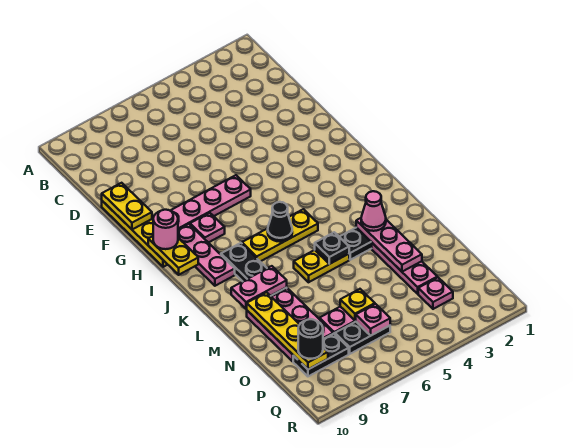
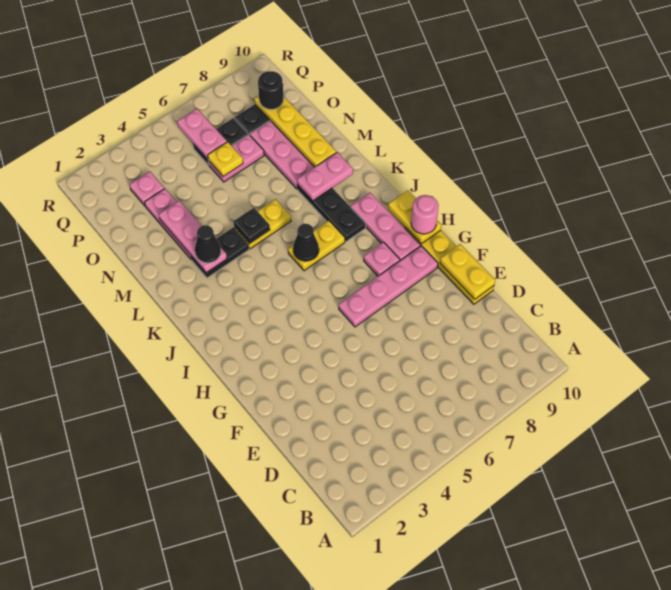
yellow plate J5:J7 level 1 -> yellow plate J6:J7 level 1
pink cone L3 level 3 -> black cone L3 level 3
pink plate P6 level 2 -> pink plate P6:Q6 level 2

